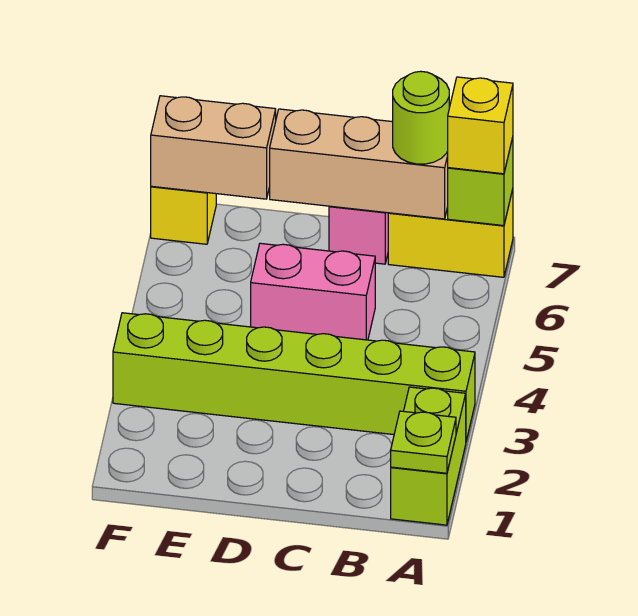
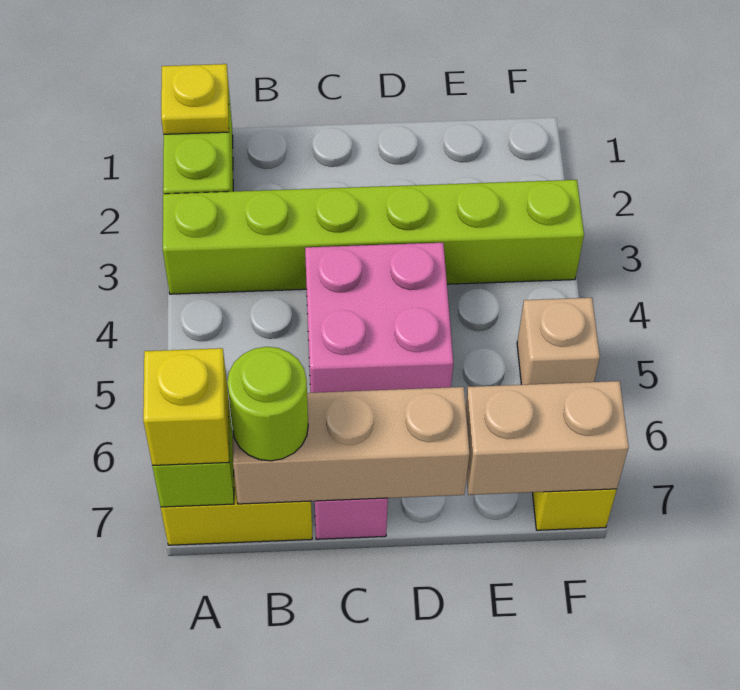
lime plate A1 level 2 -> yellow plate A1 level 2
pink brick C5:D5 level 1 -> pink brick C4:D5 level 1
none -> tan brick F5 level 1

